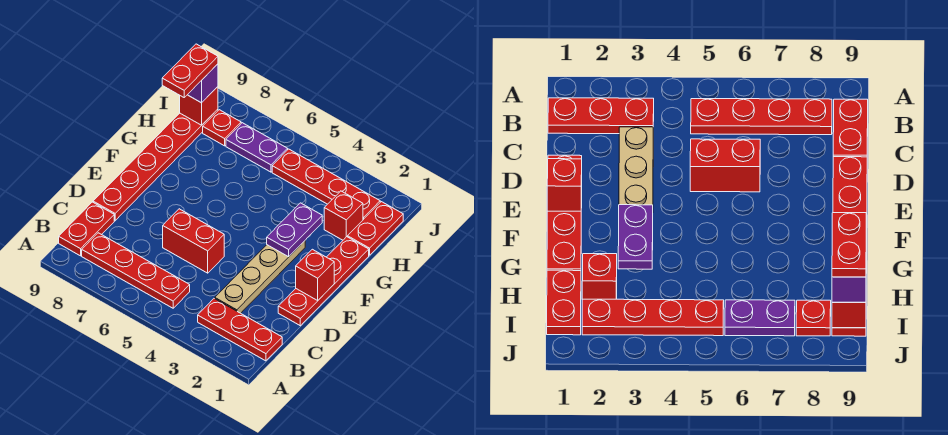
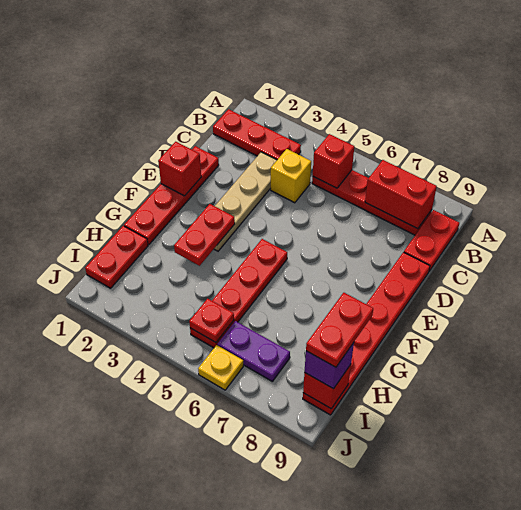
none -> yellow brick C4 level 1
red brick D5:D6 level 1 -> red brick B7:B8 level 2
purple plate F3:G3 level 2 -> red plate F3:G3 level 2
red brick H2 level 1 -> red brick B5 level 2
red plate I2:I5 level 1 -> red plate F5:I5 level 1
red plate I8 level 1 -> red plate I5 level 2
none -> yellow plate J6 level 1

